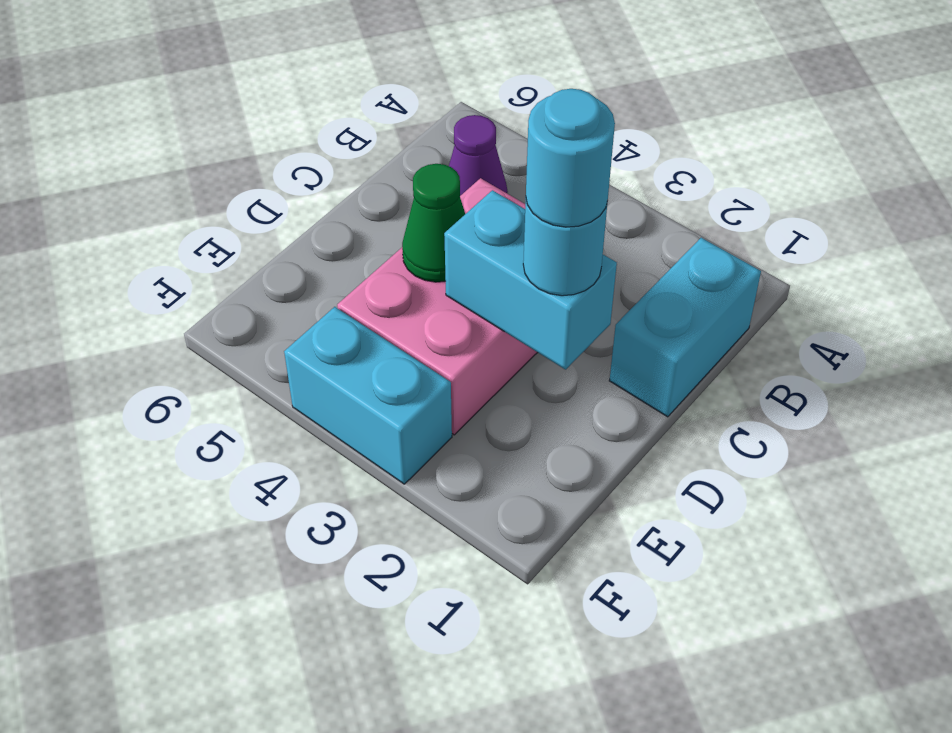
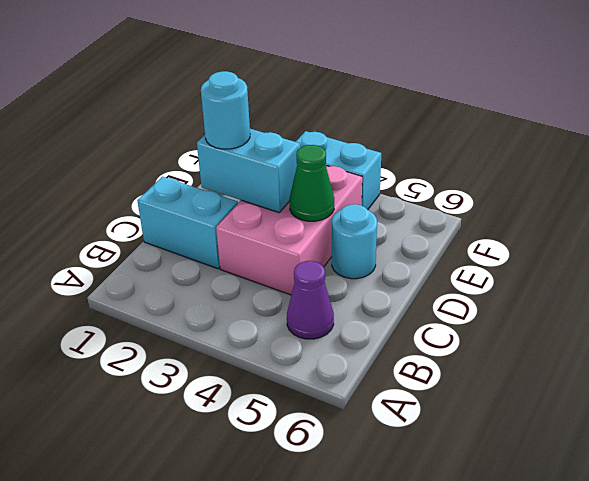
cyan brick B1:C1 level 1 -> cyan brick C1:C2 level 1
cyan round brick D2 level 4 -> cyan round brick D5 level 1

